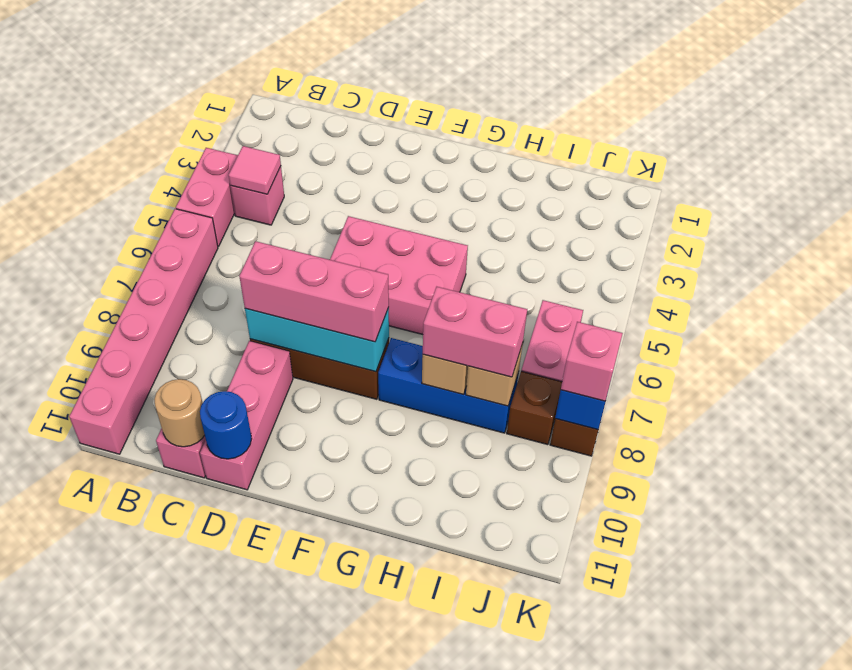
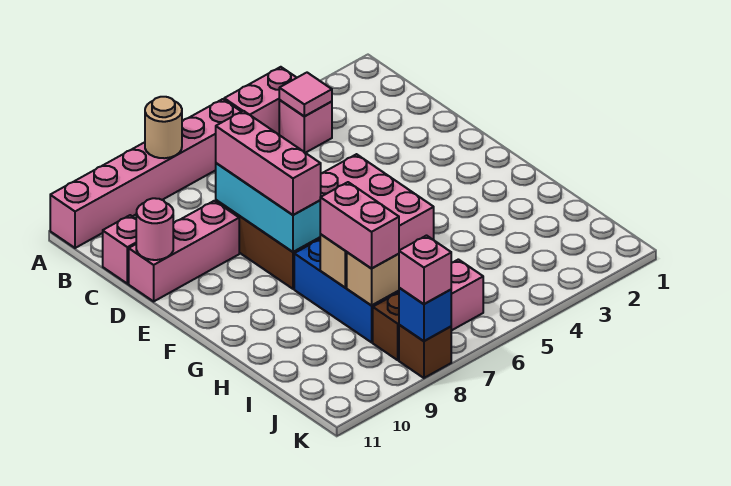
tan round brick C11 level 2 -> tan round brick A8 level 2
blue round brick D11 level 2 -> pink round brick D11 level 2

